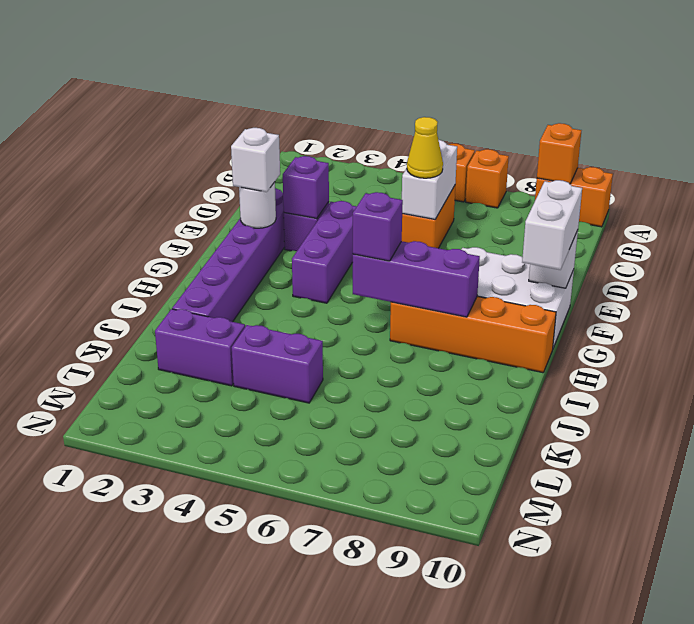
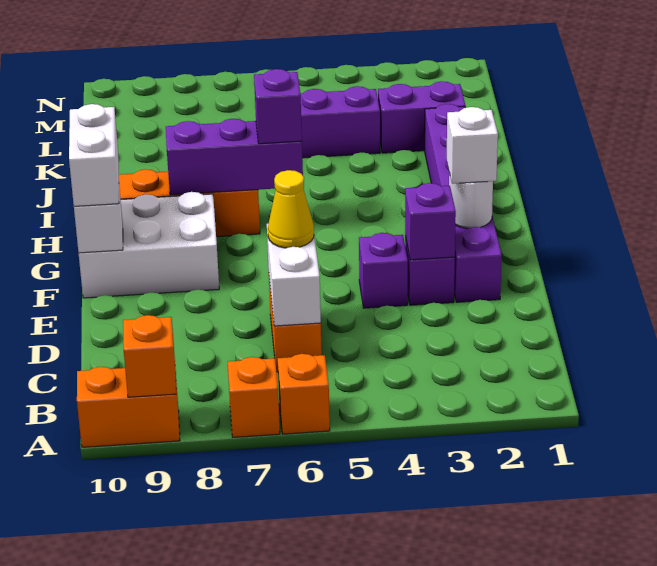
purple brick E4:G4 level 1 -> purple brick E4 level 1

